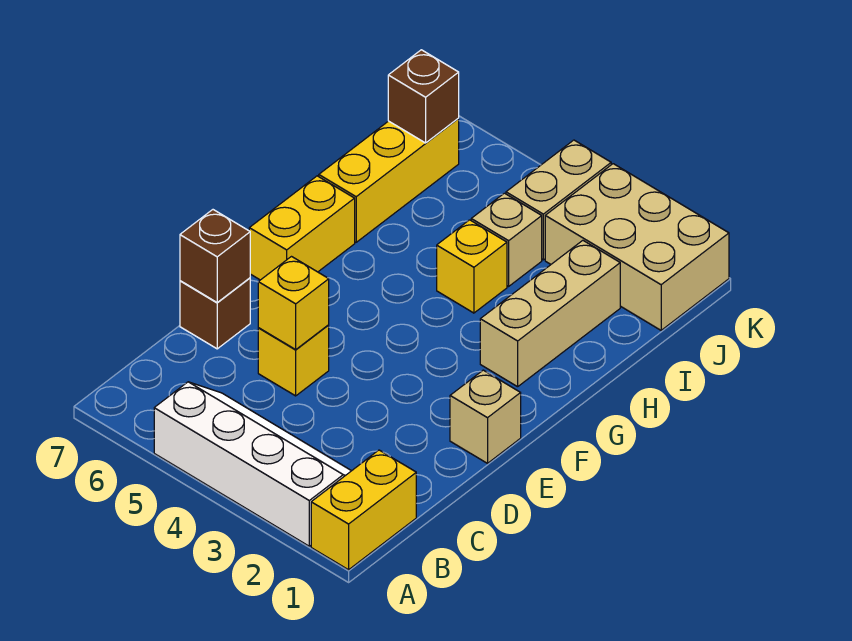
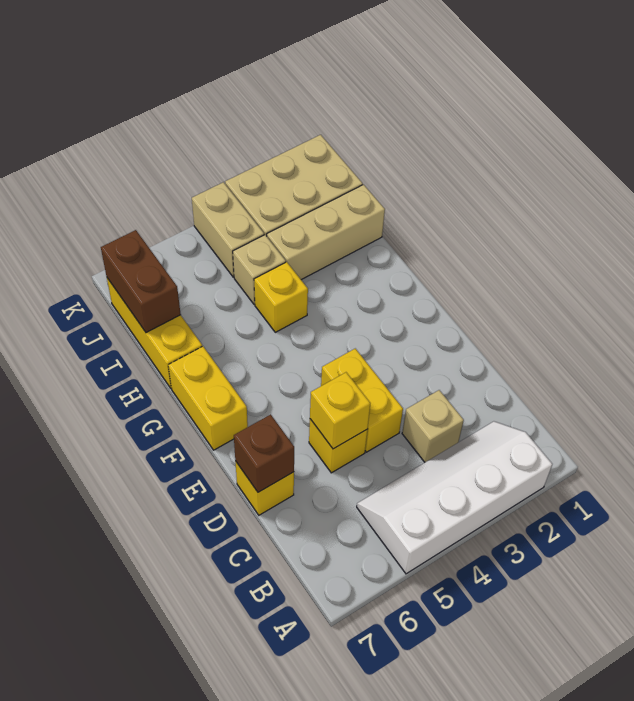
yellow brick A1:B1 level 1 -> yellow brick D4:E4 level 1
brown brick D7 level 1 -> yellow brick D7 level 1
tan brick E1 level 1 -> tan brick C3 level 1
tan brick G2:I2 level 1 -> tan brick I1:I3 level 1
brown brick J7 level 2 -> brown brick I7:J7 level 2

